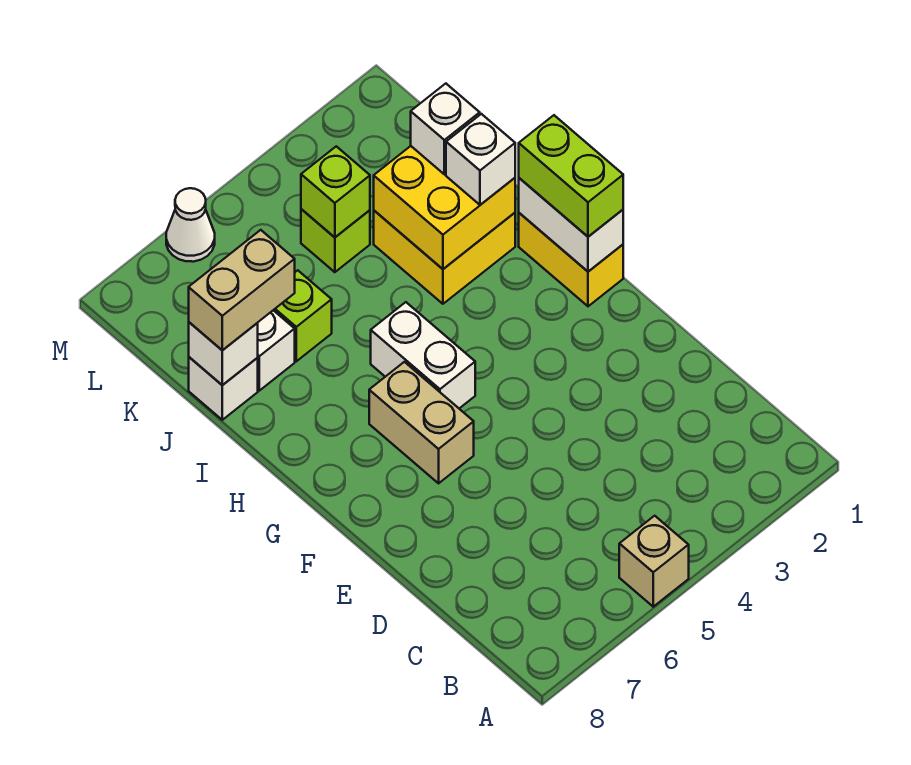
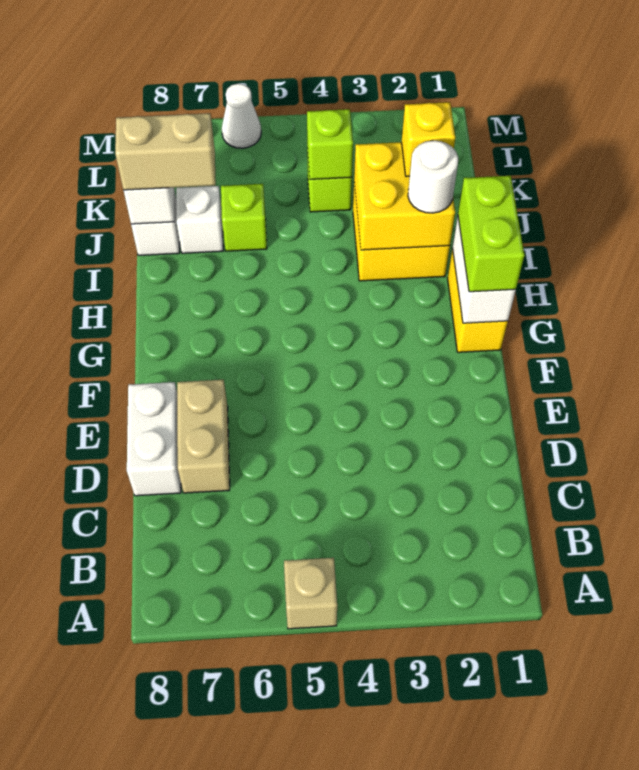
tan brick F6:G6 level 1 -> tan brick D7:E7 level 1
white brick G5:H5 level 1 -> white brick D8:E8 level 1
white brick I2 level 3 -> white round brick I2 level 3
white brick J2 level 3 -> yellow brick J2 level 3

